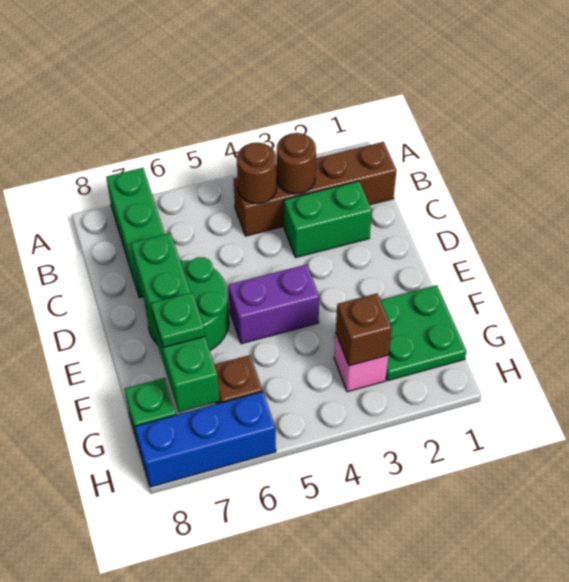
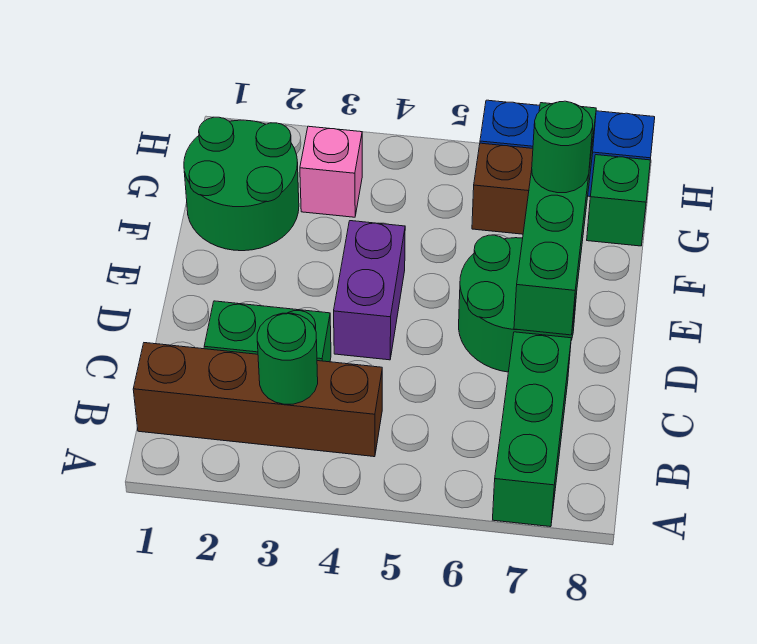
brown round brick B3 level 2 -> green round brick B3 level 2
brown round brick B4 level 2 -> none
purple brick E4:E5 level 1 -> purple brick D4:E4 level 1
green plate F1:G2 level 1 -> green round brick F1:G2 level 1
green plate F7 level 3 -> green round brick F7 level 3
brown brick G3 level 2 -> none

